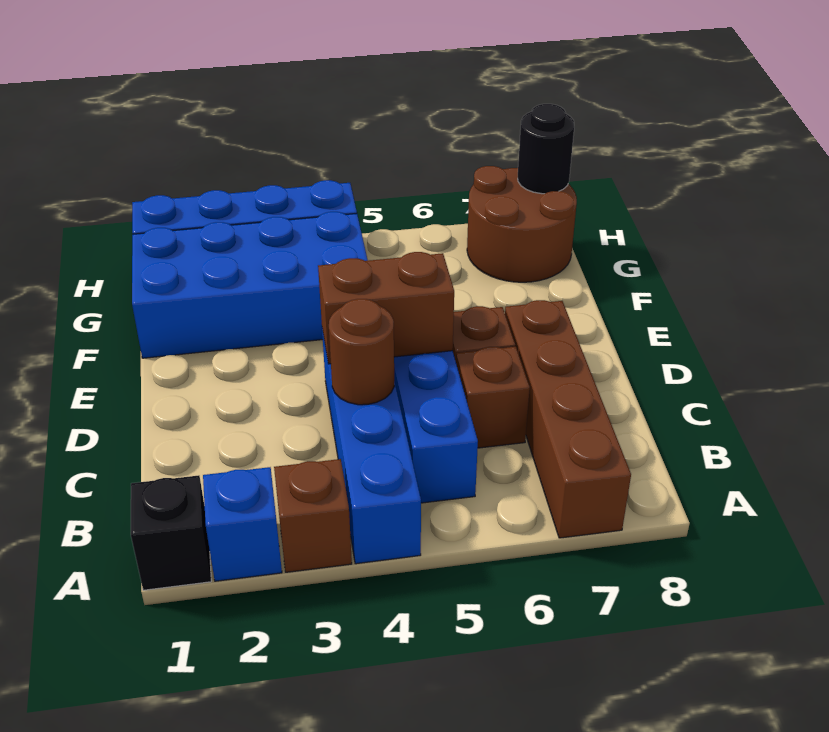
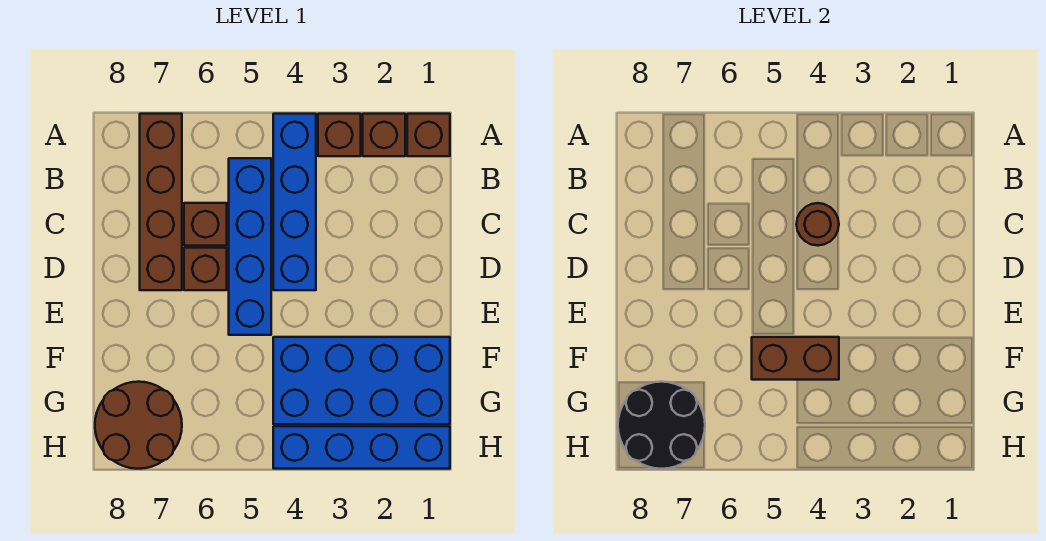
black brick A1 level 1 -> brown brick A1 level 1
blue brick A2 level 1 -> brown brick A2 level 1
brown brick D4:D5 level 2 -> brown brick F4:F5 level 2
black round brick H8 level 2 -> black round brick G7:H8 level 2

